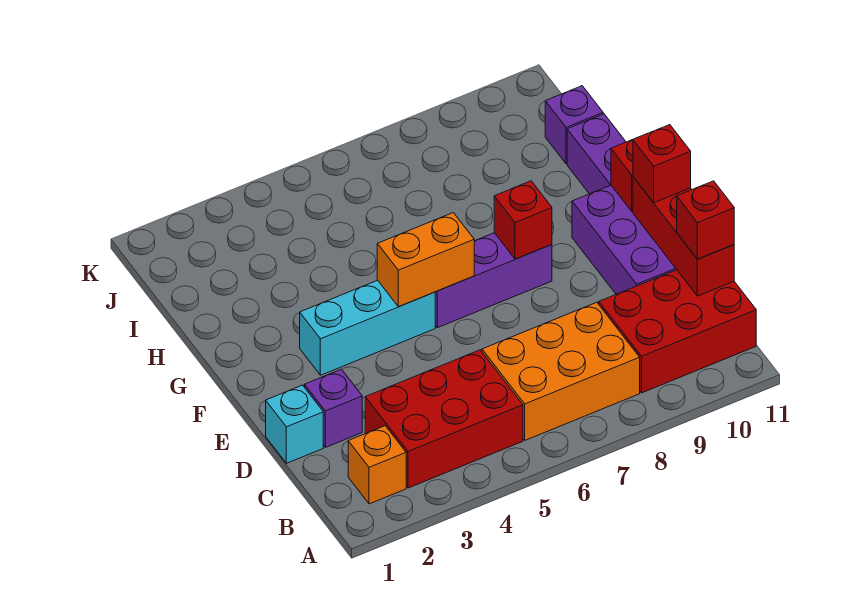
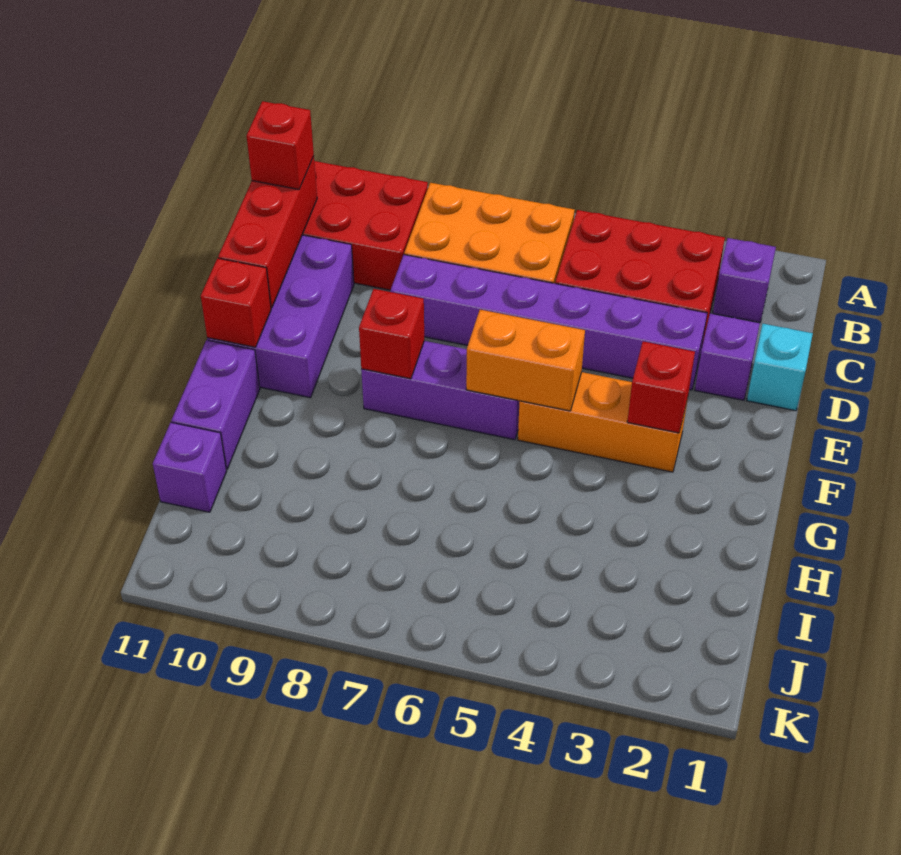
orange brick B2 level 1 -> purple brick B2 level 1
none -> purple brick D3:D8 level 1
red brick E11 level 3 -> red brick F3 level 2
cyan brick F3:F5 level 1 -> orange brick F3:F5 level 1

